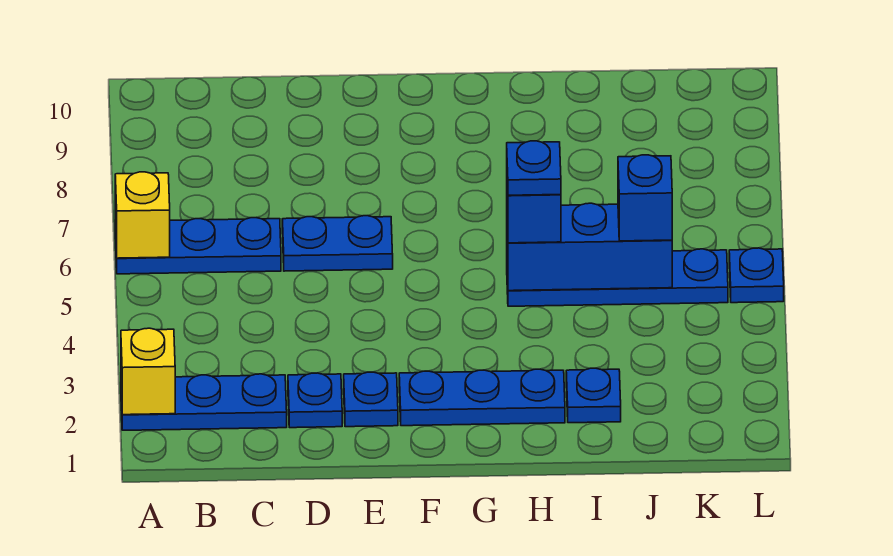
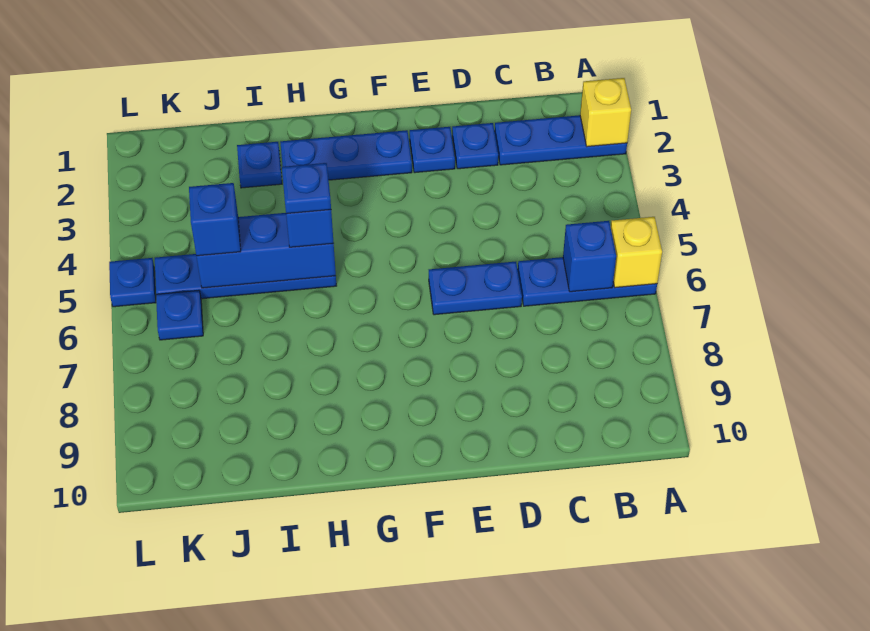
none -> blue brick B6 level 2
none -> blue plate K6 level 1

